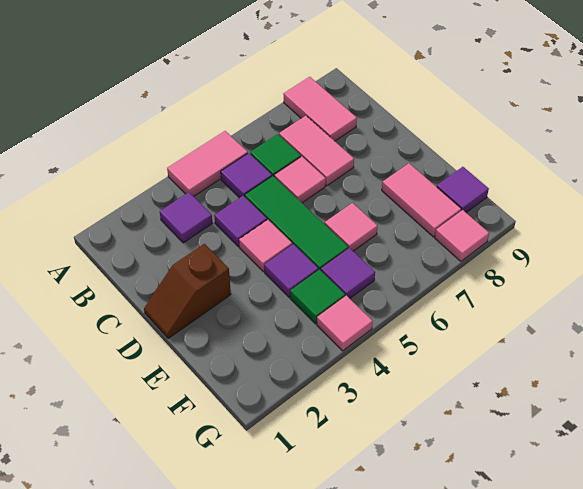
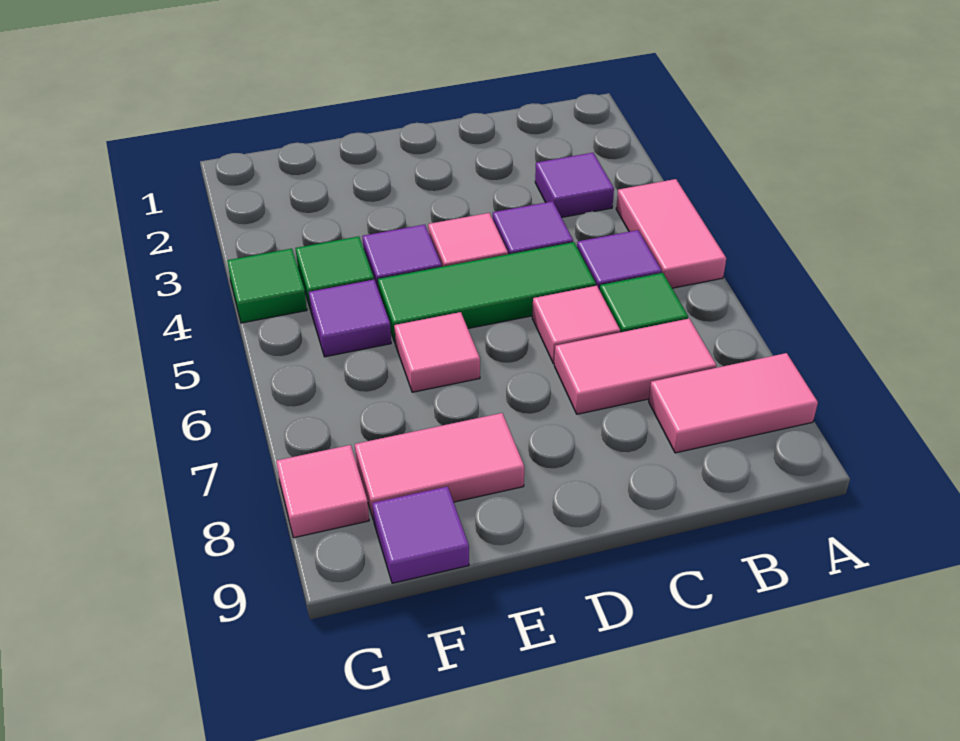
brown slope D1:D2 level 1 top 2 -> none
pink tile G4 level 1 -> green tile G4 level 1

